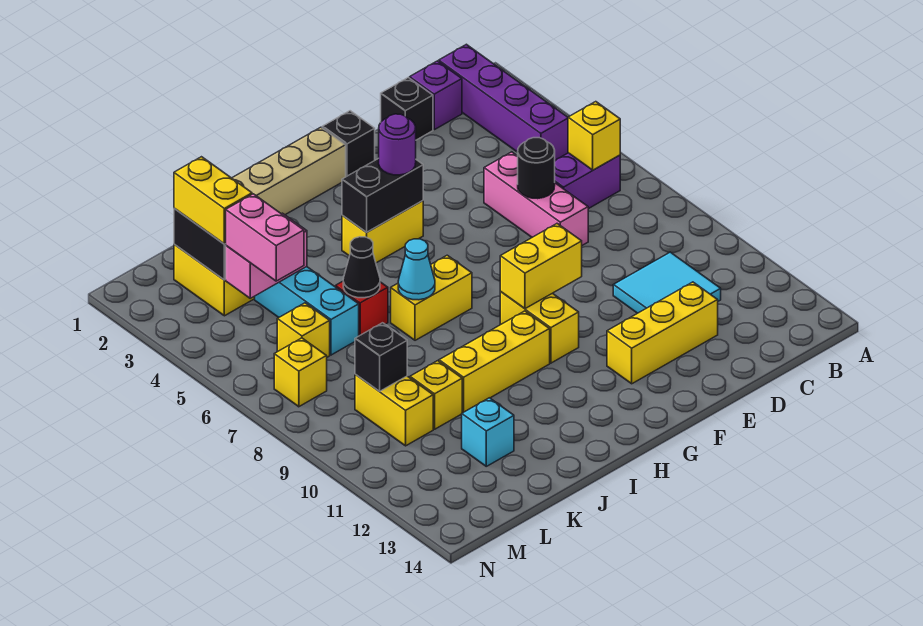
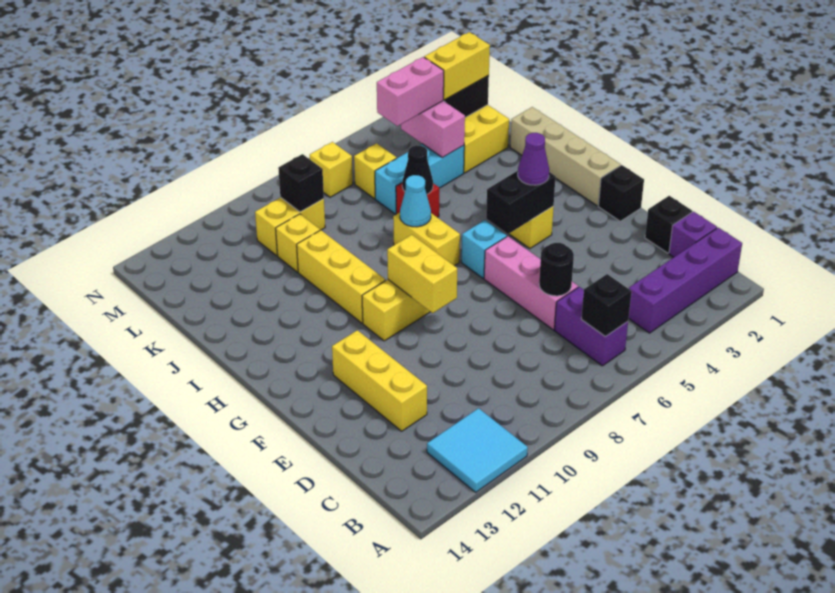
yellow brick B6 level 2 -> black brick B6 level 2
cyan tile C10:D11 level 1 -> cyan tile A11:B12 level 1
pink brick D5:D7 level 1 -> pink brick D6:F6 level 1
black brick G4:H4 level 2 -> black brick G4:G5 level 2
purple round brick G4 level 3 -> purple cone G4 level 3
cyan brick K12 level 1 -> cyan brick G6 level 1

